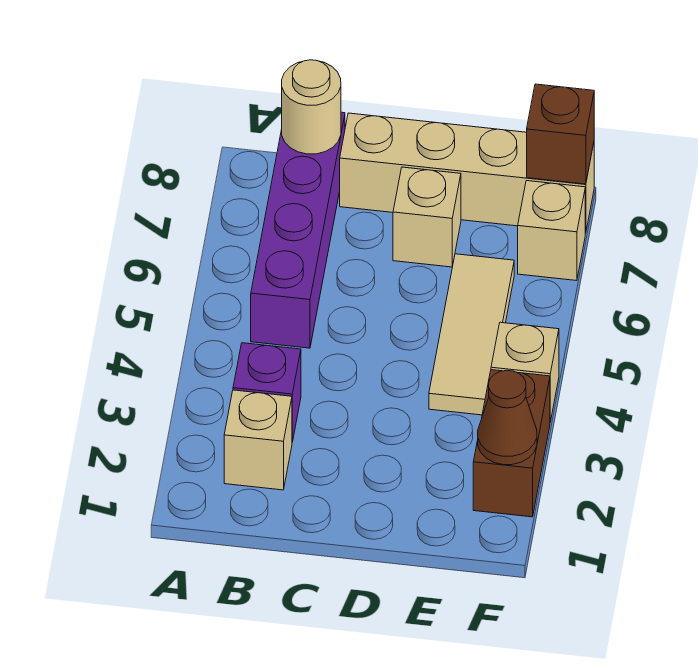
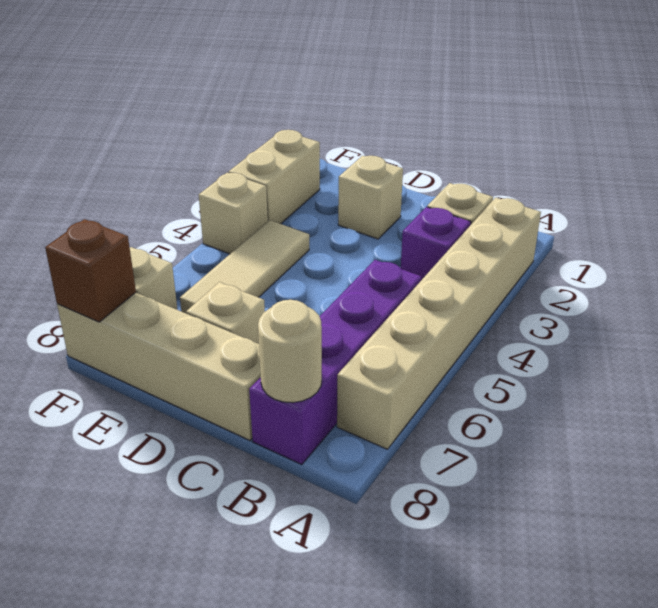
none -> tan brick A2:A7 level 1
none -> tan brick D2 level 1
brown brick F2:F3 level 1 -> tan brick F2:F3 level 1
brown cone F2 level 2 -> none

